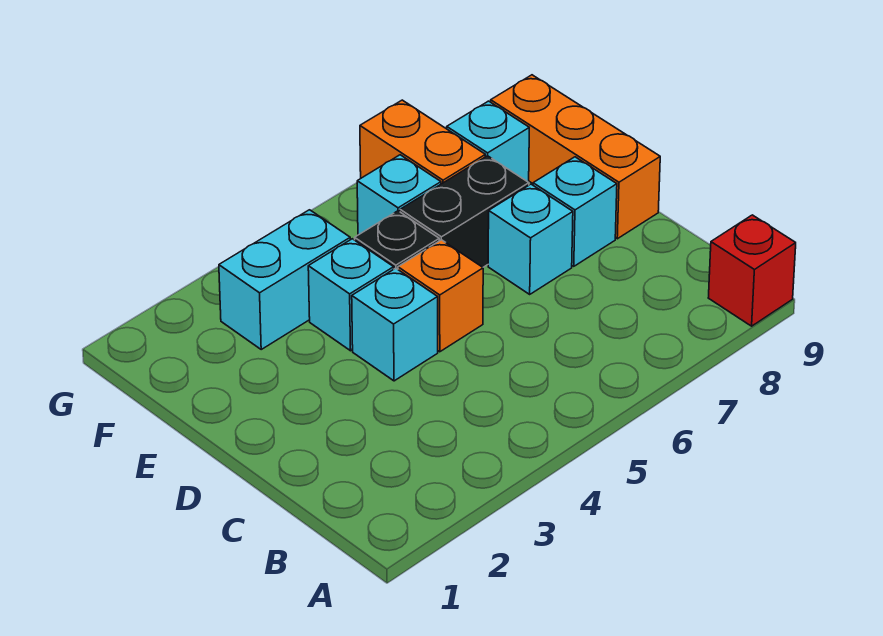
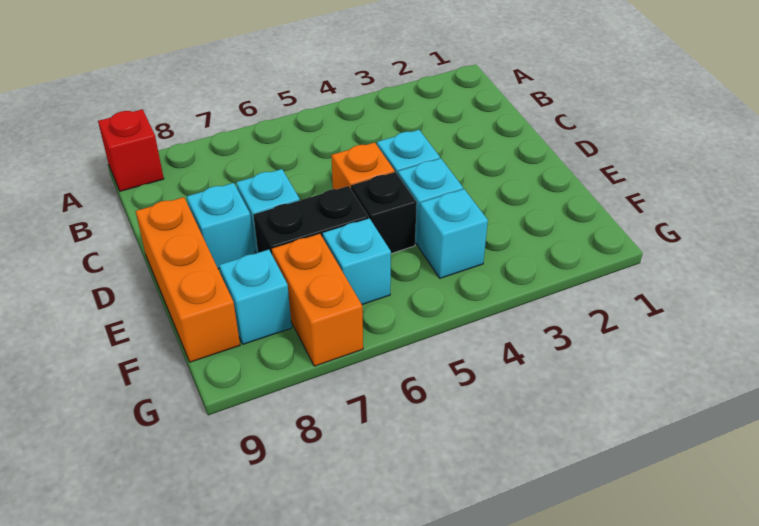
cyan brick F3:F4 level 1 -> cyan brick F4 level 1

